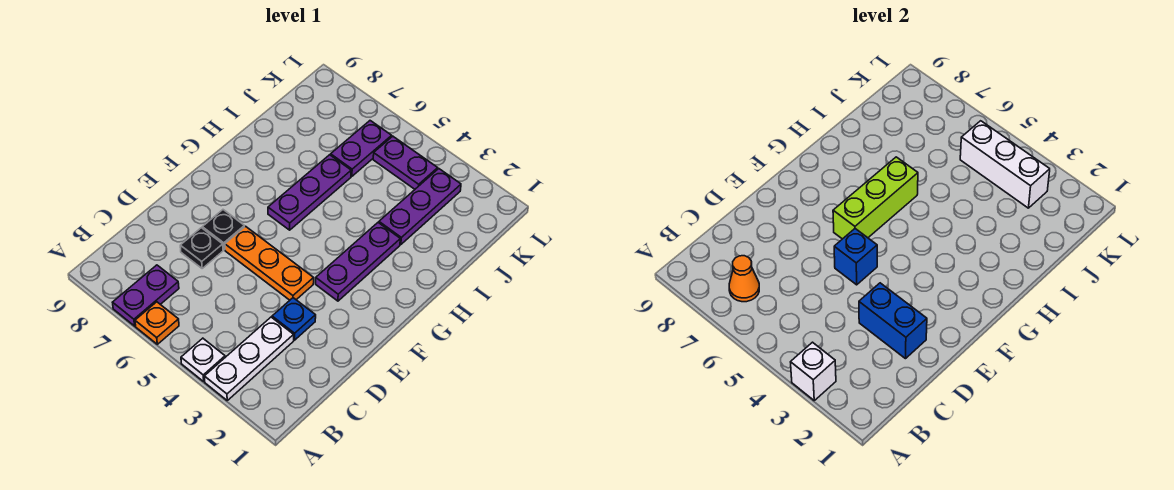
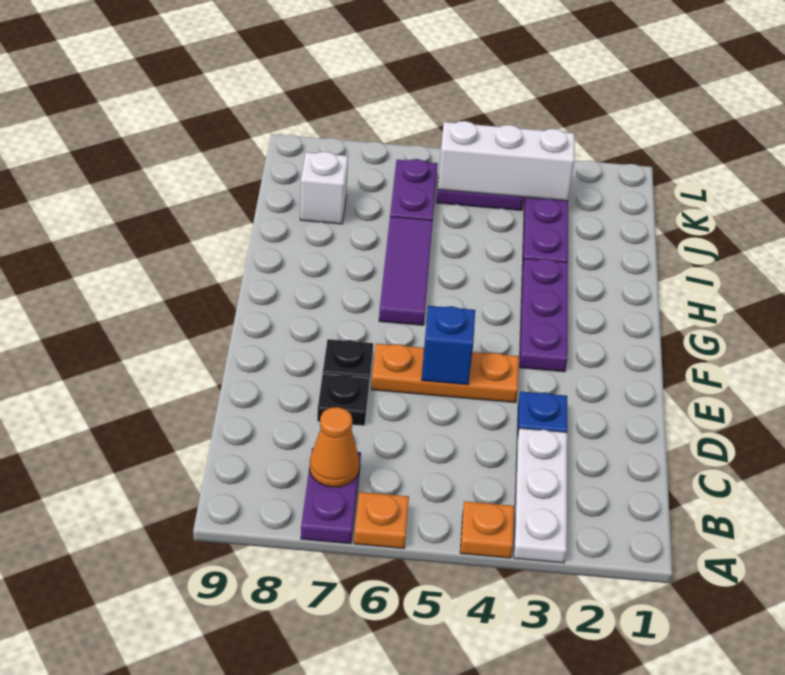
white brick A3 level 2 -> white brick J8 level 1
white plate A4 level 1 -> orange plate A4 level 1
blue brick D2:D3 level 2 -> none
lime brick F6:H6 level 2 -> none
purple plate G6:I6 level 1 -> purple tile G6:I6 level 1

